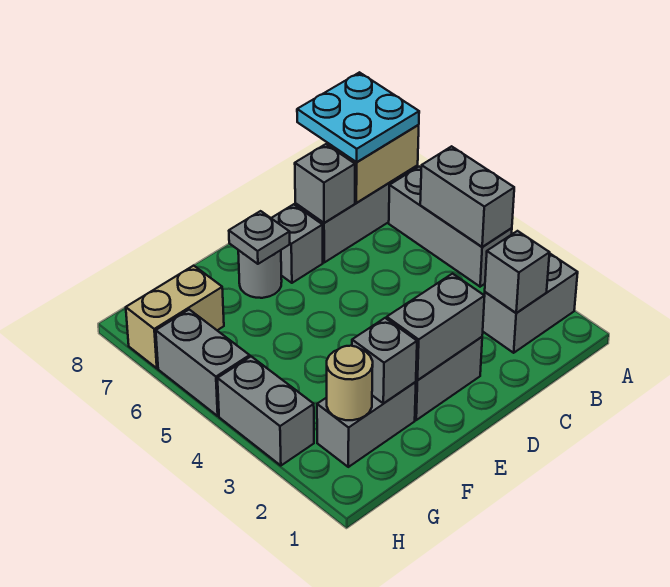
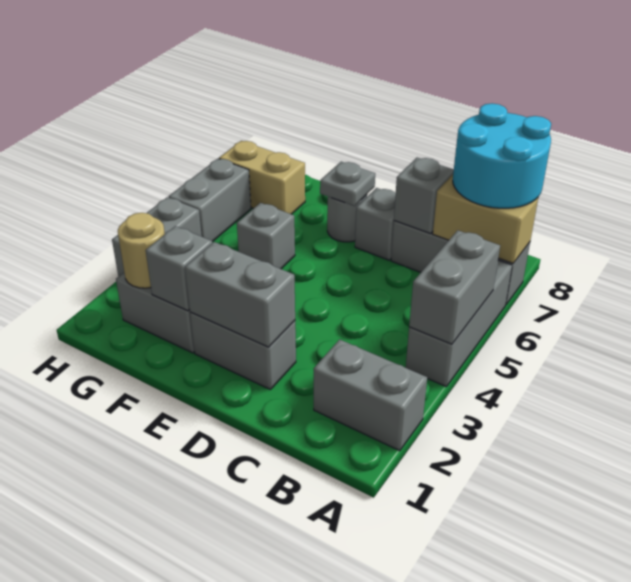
cyan plate A7:B8 level 3 -> cyan round brick A7:B8 level 3
grey brick B2 level 2 -> grey brick F5 level 1

